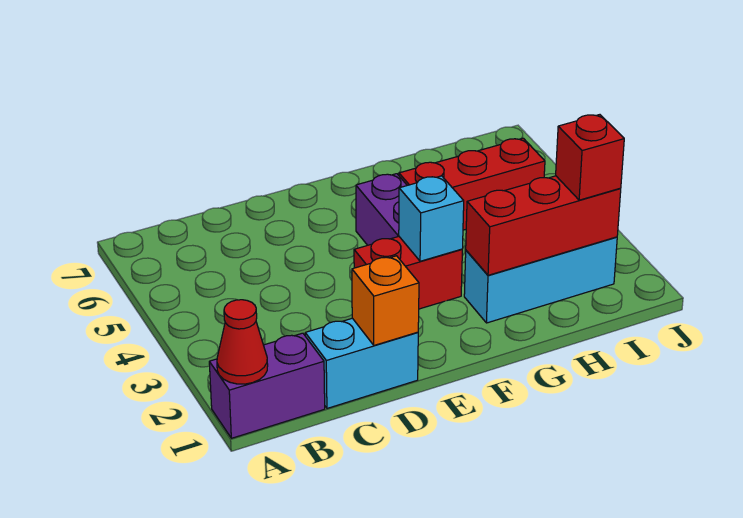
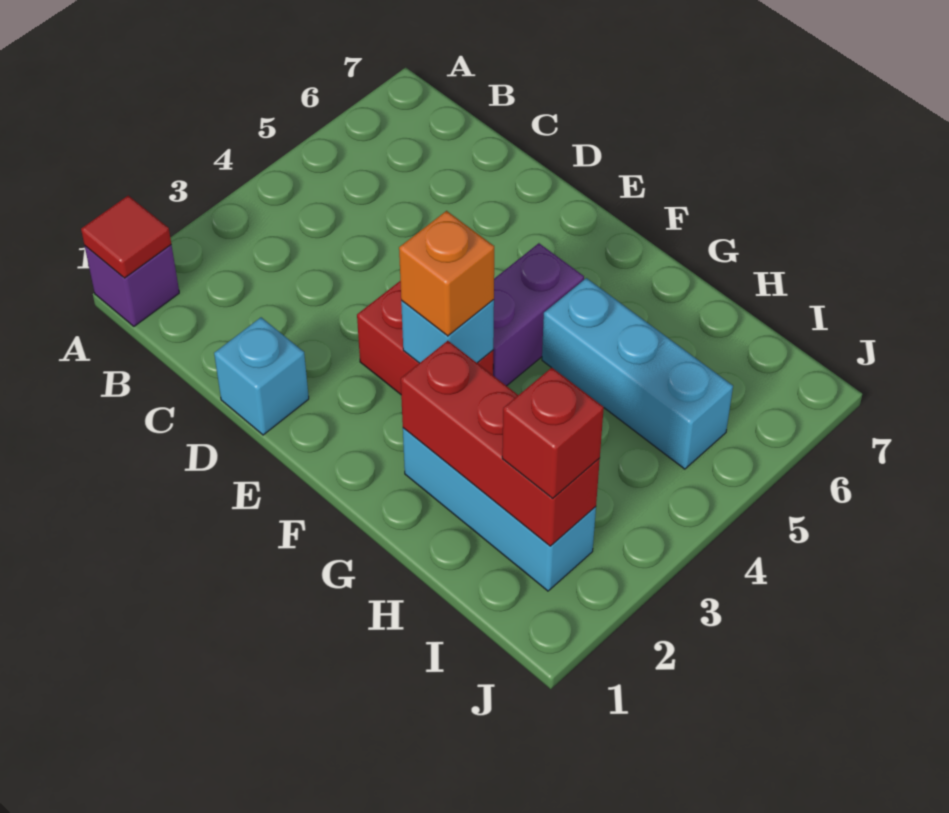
purple brick A1:B1 level 1 -> purple brick A1 level 1
red cone A1 level 2 -> red tile A1 level 2
cyan brick C1:D1 level 1 -> cyan brick D1 level 1
orange brick D1 level 2 -> orange brick F3 level 3
red brick G5:I5 level 1 -> cyan brick G5:I5 level 1

